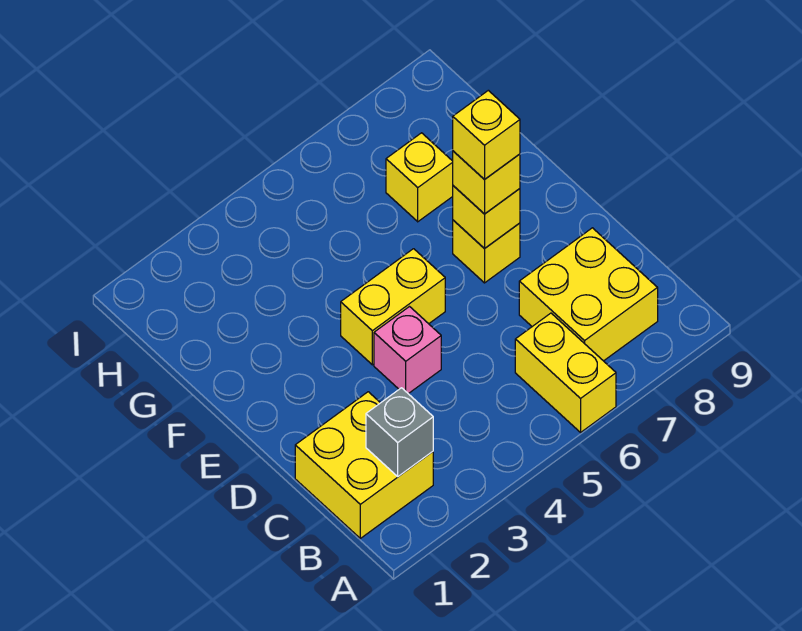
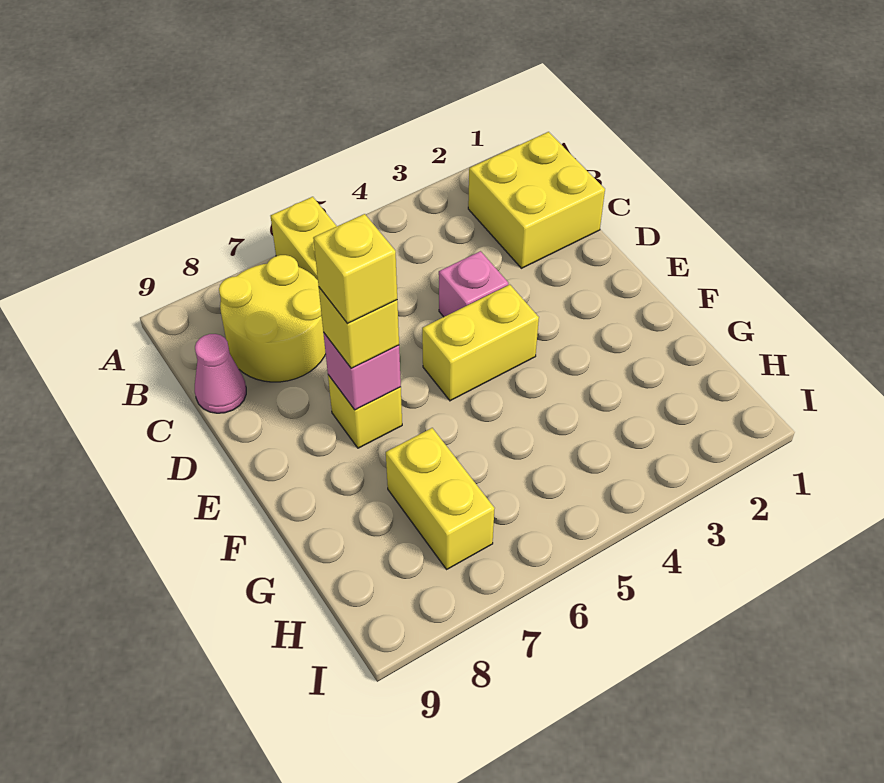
grey brick B2 level 2 -> none
yellow brick B7:C8 level 1 -> yellow round brick B7:C8 level 1
none -> pink cone C9 level 1
yellow brick E7 level 2 -> pink brick E7 level 2
yellow brick G7 level 1 -> yellow brick G7:H7 level 1

